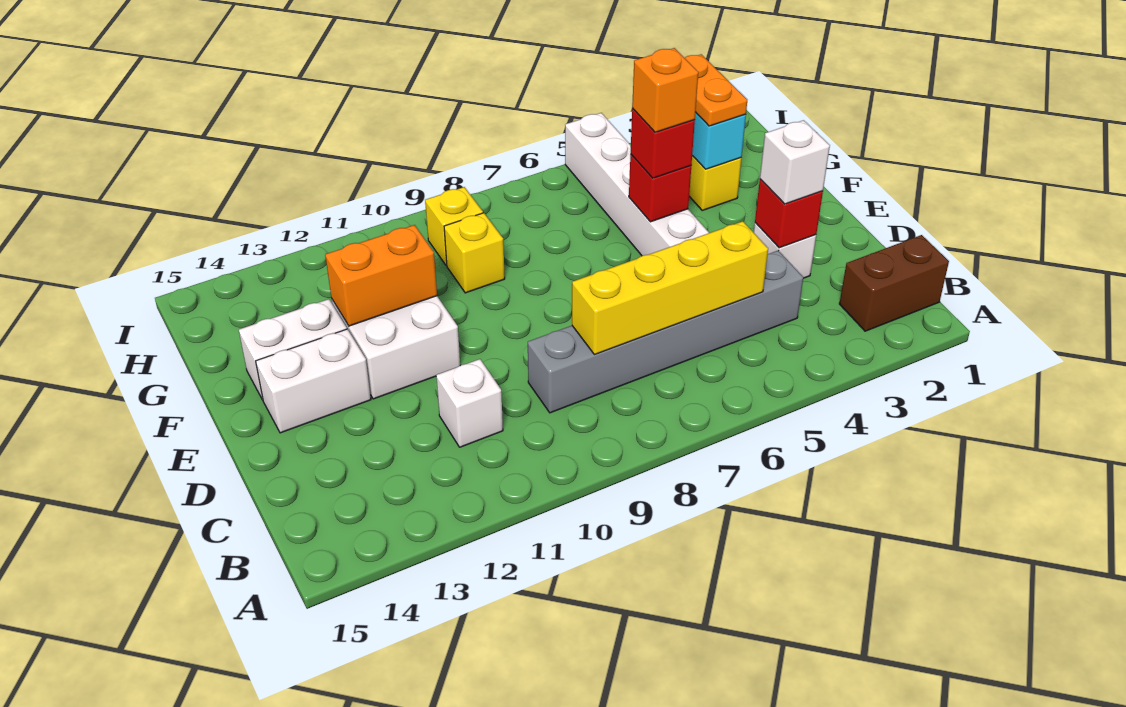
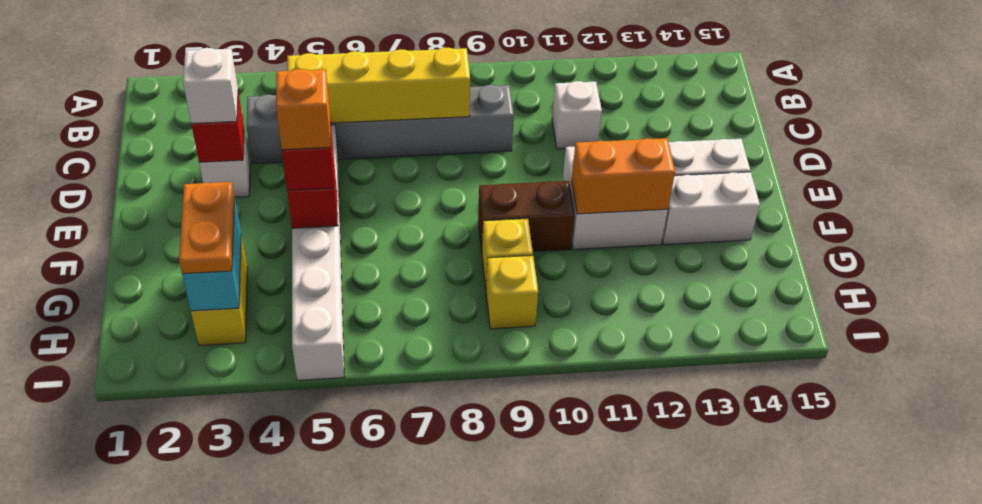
brown brick B1:B2 level 1 -> brown brick F9:F10 level 1

